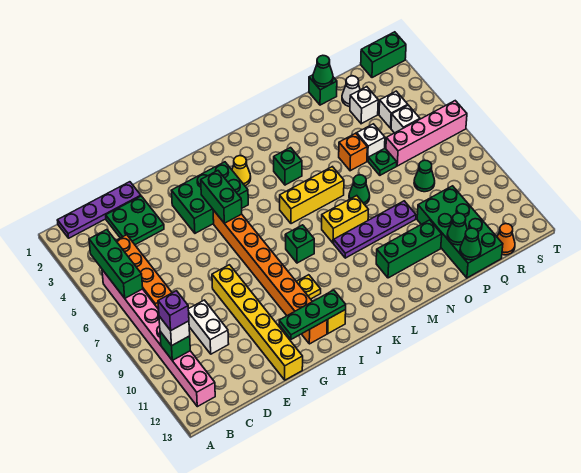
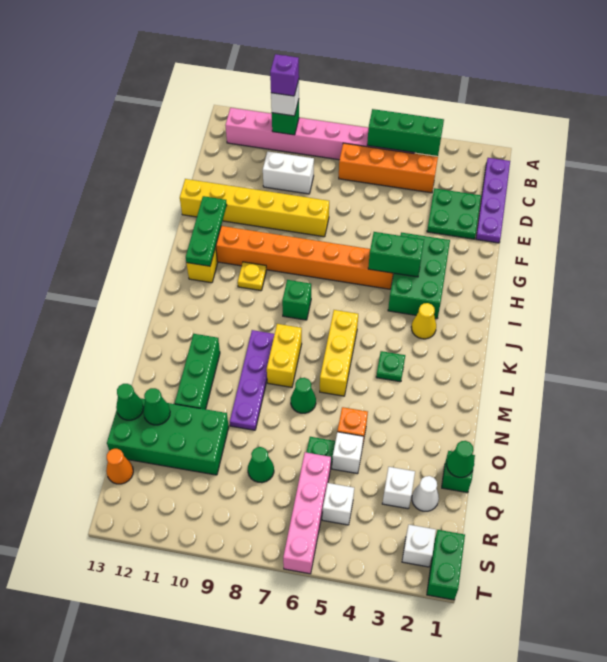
green brick L4 level 1 -> green plate L4 level 1
white brick R4 level 1 -> white brick S2 level 1

